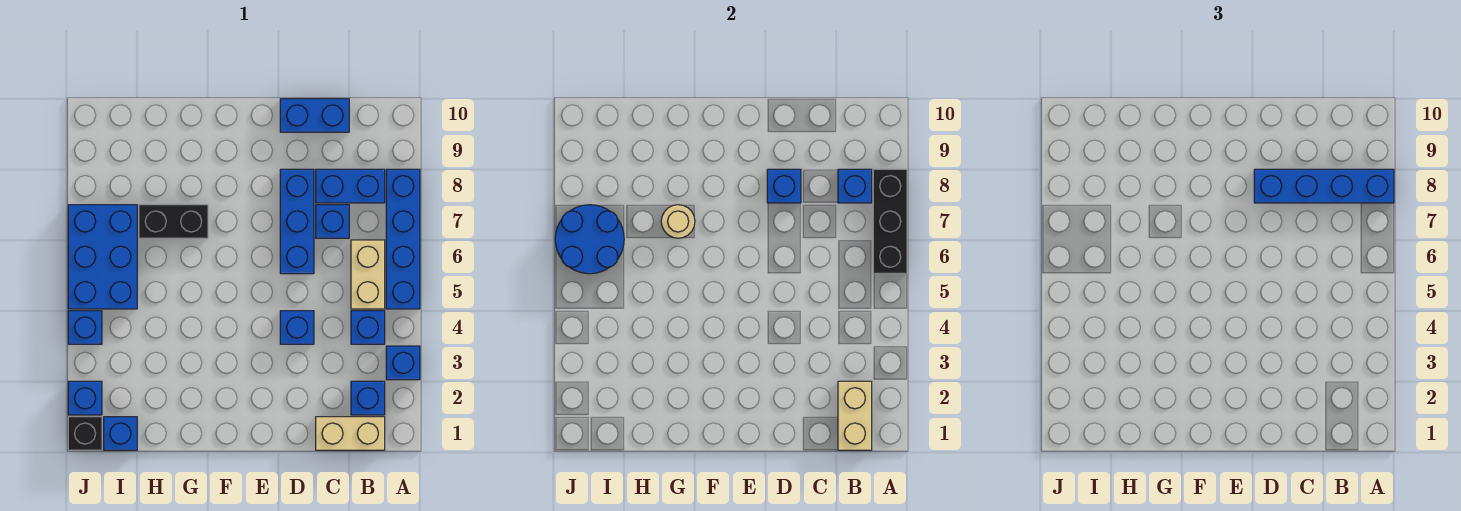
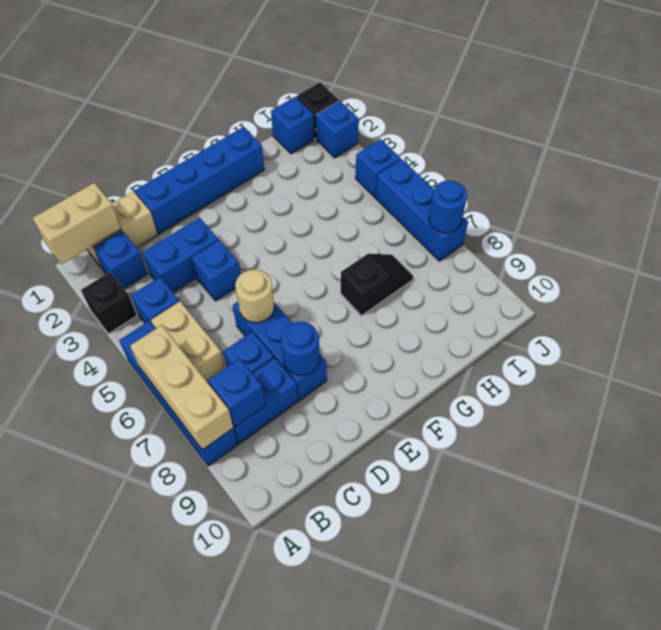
blue brick A3 level 1 -> black brick A3 level 1
black brick A6:A8 level 2 -> tan brick A6:A8 level 2
blue brick A8:D8 level 3 -> blue brick D1:G1 level 1
tan brick B1:B2 level 2 -> tan brick A1:B1 level 2
blue brick C10:D10 level 1 -> blue brick C3:D3 level 1
blue brick D8 level 2 -> blue round brick D8 level 2
black brick G7:H7 level 1 -> black slope G7:H7 level 1 top G
tan round brick G7 level 2 -> tan round brick D6 level 2
blue brick I5:J7 level 1 -> blue brick J5:J7 level 1
blue round brick I6:J7 level 2 -> blue round brick J7 level 2

